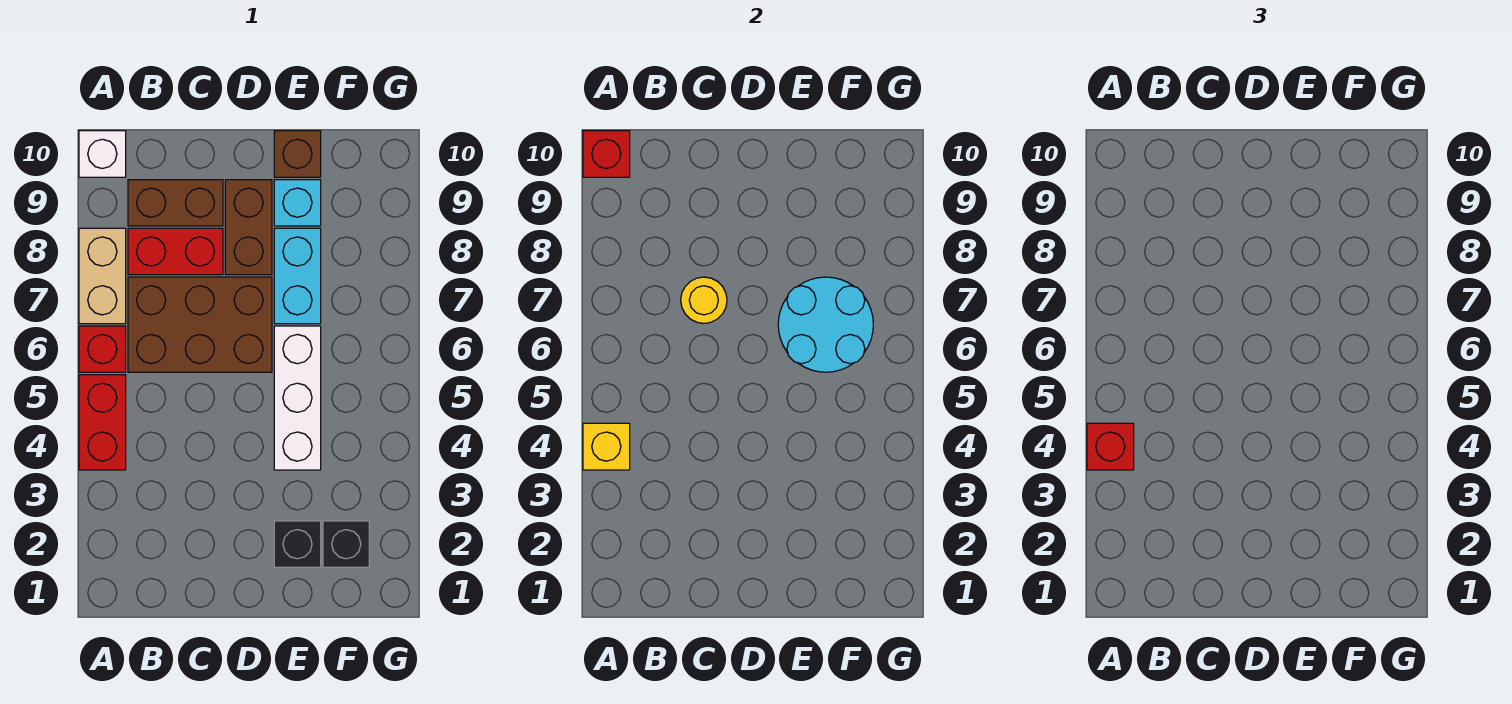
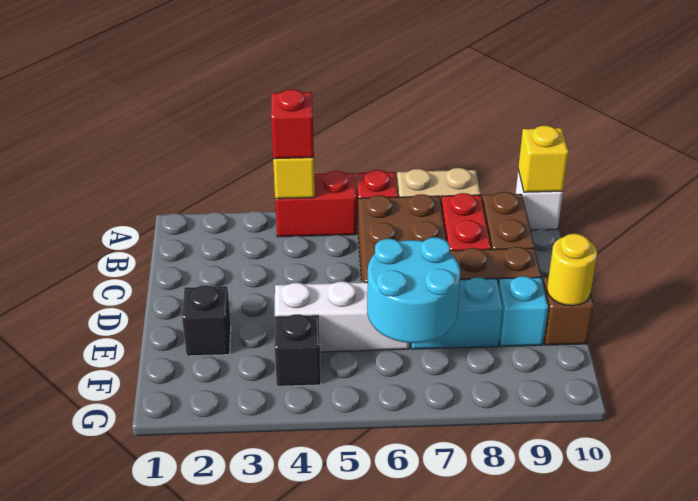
red brick A10 level 2 -> yellow brick A10 level 2
yellow round brick C7 level 2 -> yellow round brick E10 level 2
black brick F2 level 1 -> black brick F4 level 1

